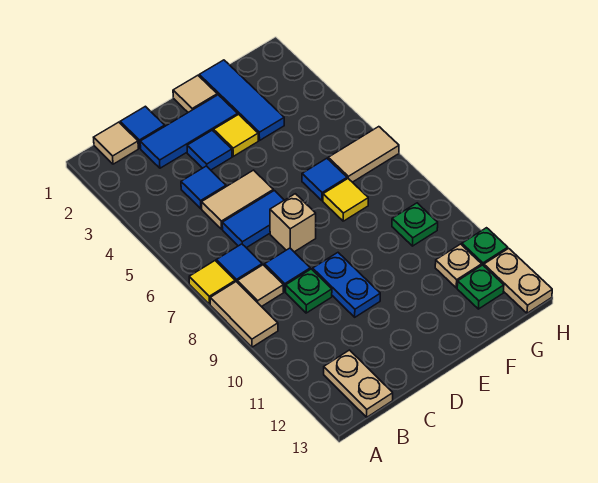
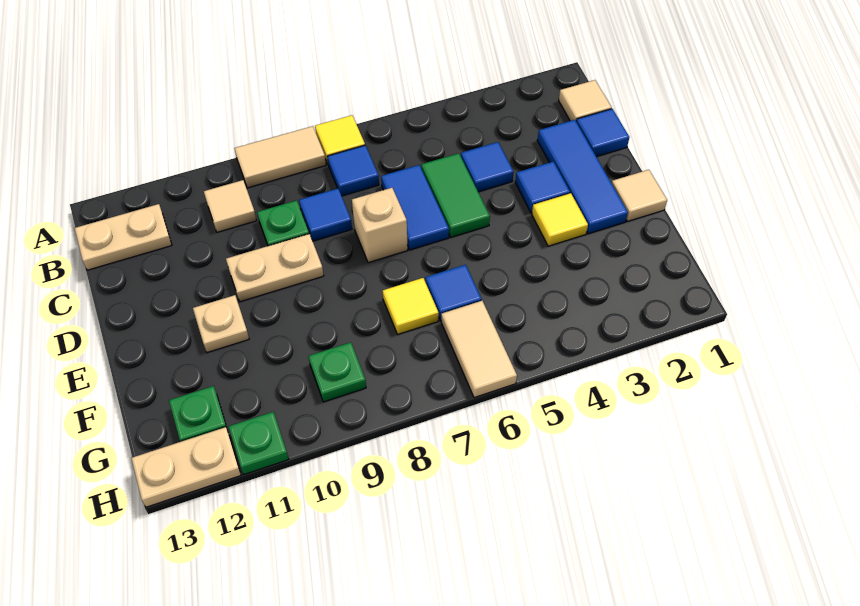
tan tile B8 level 1 -> tan tile B10 level 1
tan tile C5:D5 level 1 -> green tile C5:D5 level 1
blue plate D9:D10 level 1 -> tan plate D9:D10 level 1
blue tile F1:F3 level 1 -> none
tan plate G11 level 1 -> tan plate E11 level 1

